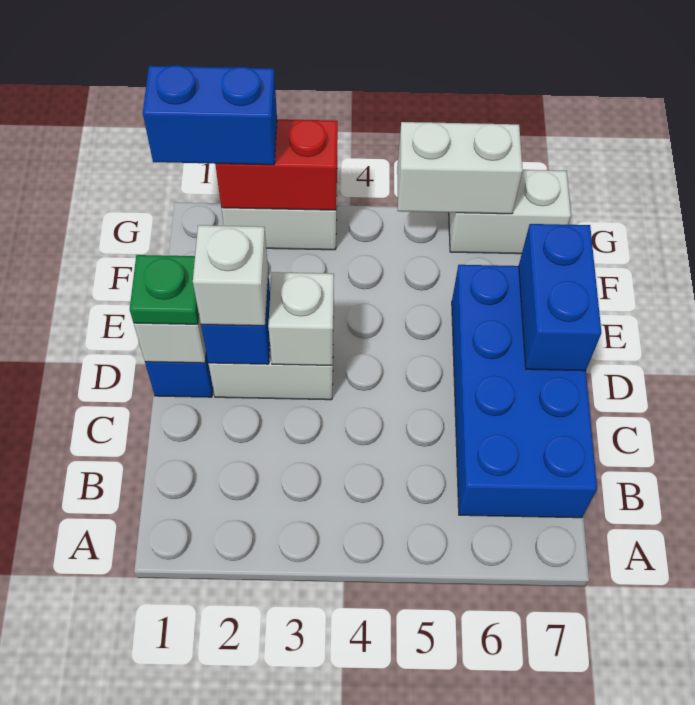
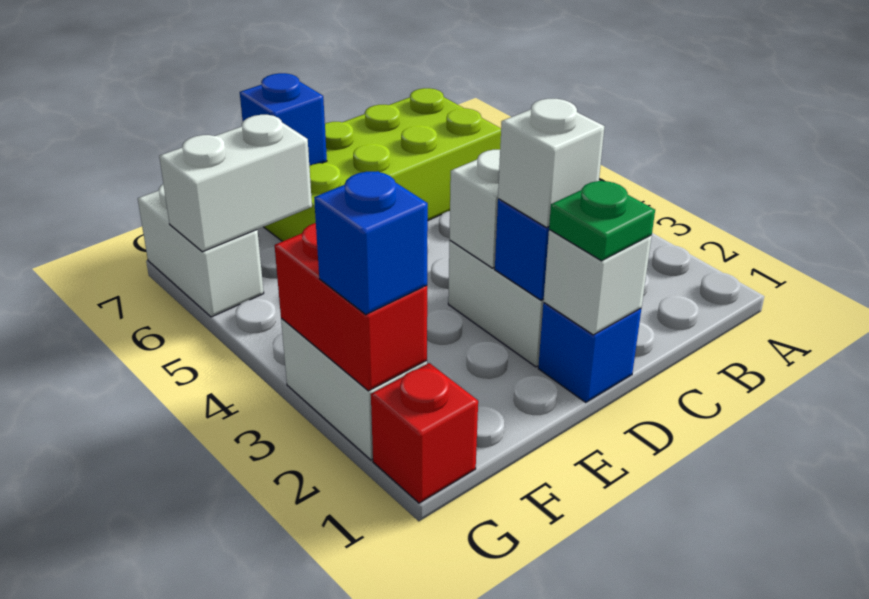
blue brick B6:E7 level 1 -> lime brick B6:E7 level 1
blue brick D7:E7 level 2 -> blue brick E7 level 2
none -> red brick G1 level 1
blue brick G1:G2 level 3 -> blue brick G2 level 3
white brick G5:G6 level 2 -> white brick F6:G6 level 2

